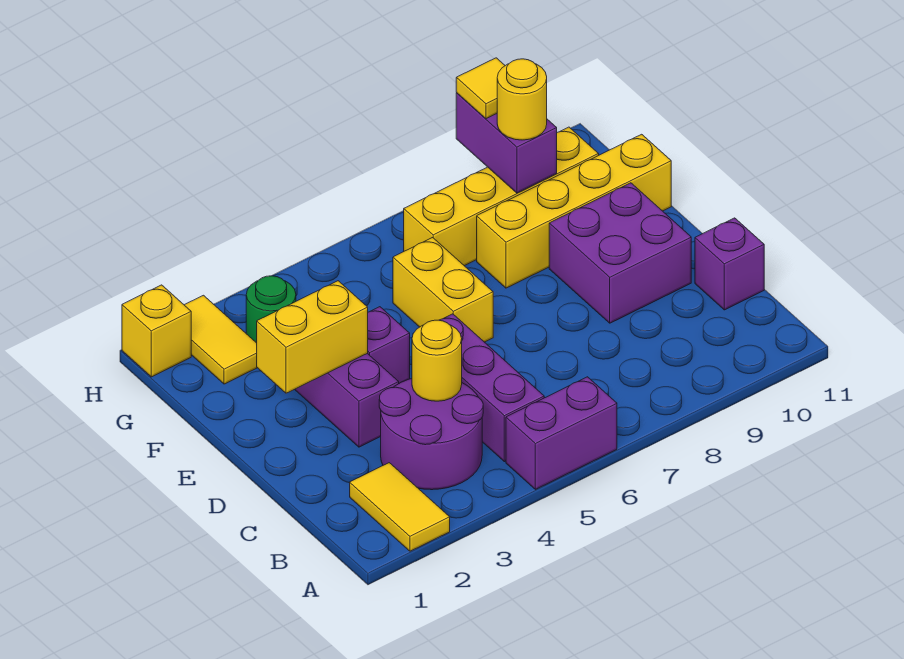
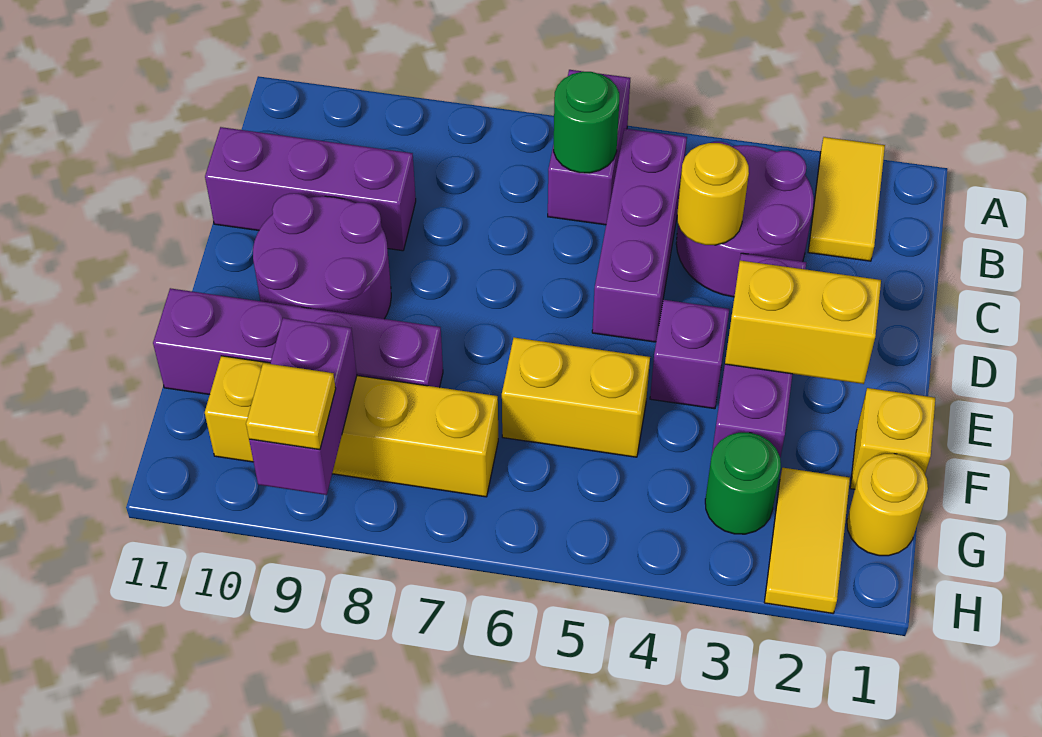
purple brick A5:A6 level 1 -> purple brick A6:B6 level 1
none -> green round brick B6 level 2
purple brick C11 level 1 -> purple brick C9:C11 level 1
purple brick D9:E10 level 1 -> purple round brick D9:E10 level 1
yellow brick E6:F6 level 1 -> yellow brick F5:F6 level 1
yellow brick F8:F11 level 1 -> purple brick F8:F11 level 1
yellow round brick G9 level 3 -> yellow round brick G1 level 1
yellow brick H1 level 1 -> yellow brick F1 level 1

